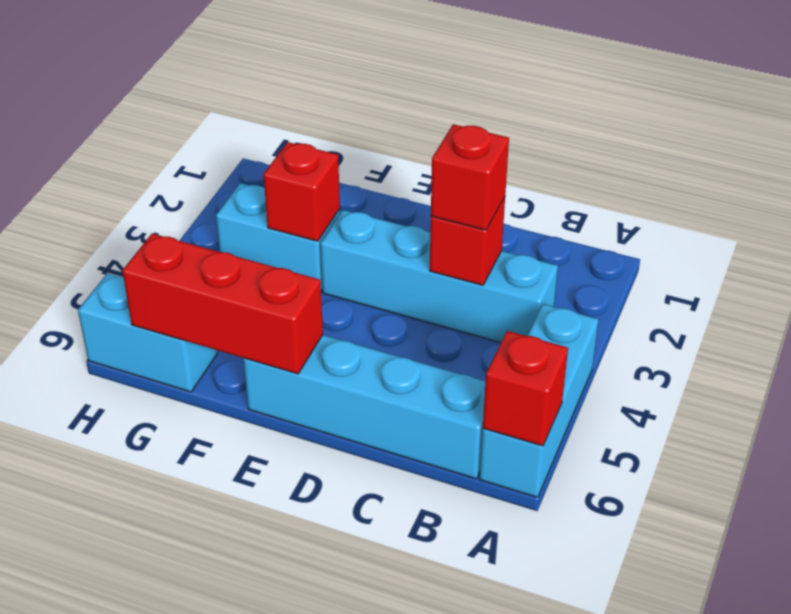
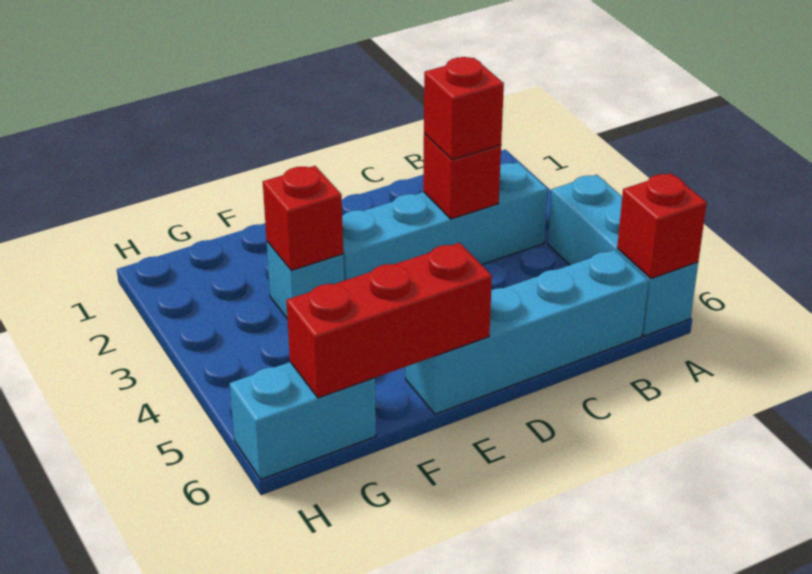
cyan brick F3:G3 level 1 -> cyan brick F3 level 1

